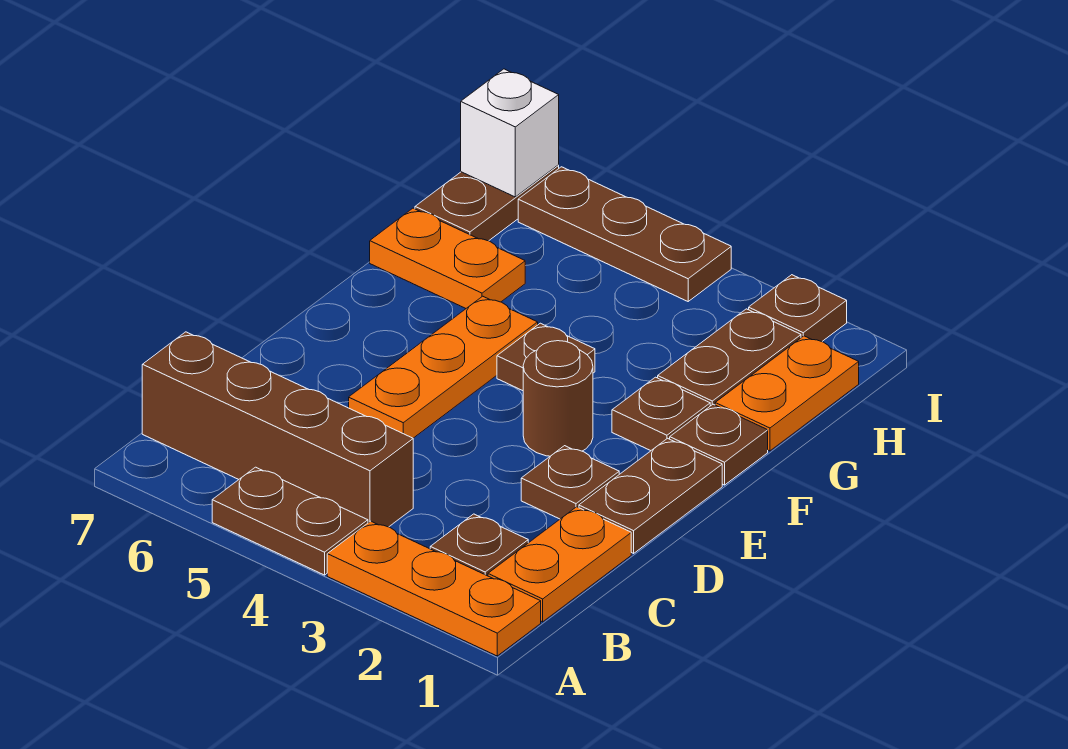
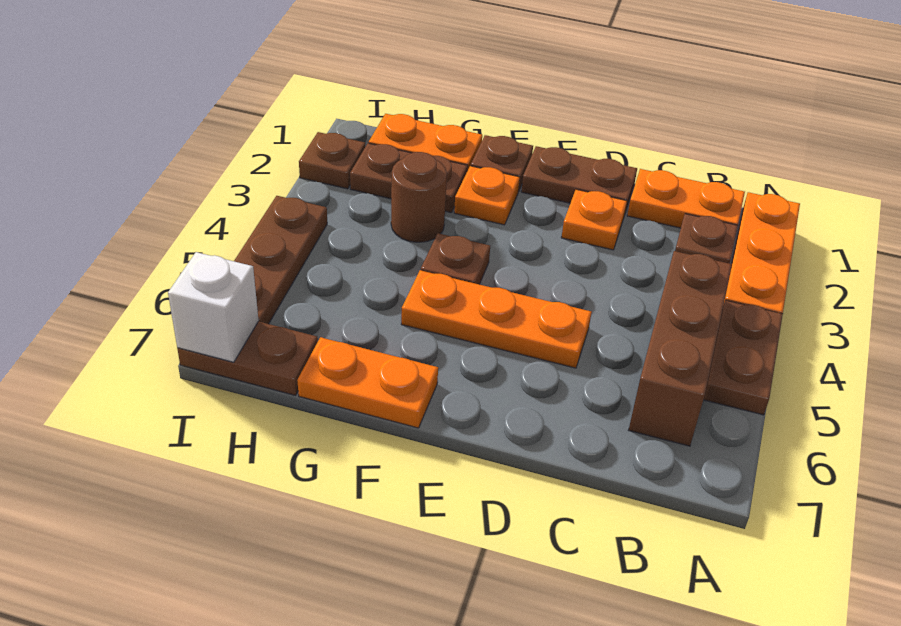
brown brick B4:B7 level 1 -> brown brick B4:B6 level 1
brown plate D2 level 1 -> orange plate D2 level 1
brown round brick E3 level 1 -> brown round brick G3 level 1
brown plate F2 level 1 -> orange plate F2 level 1
orange plate G6:G7 level 1 -> orange plate F7:G7 level 1

